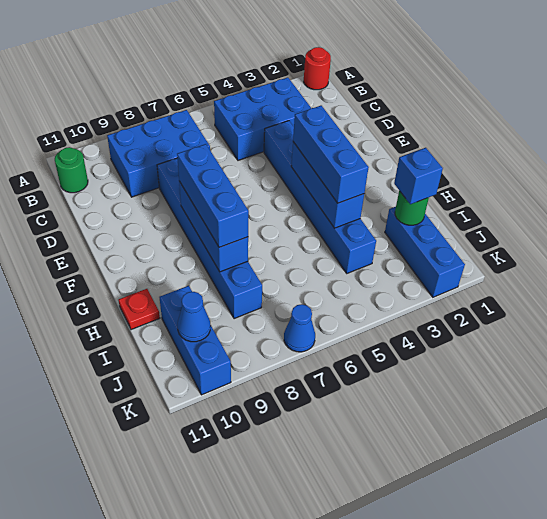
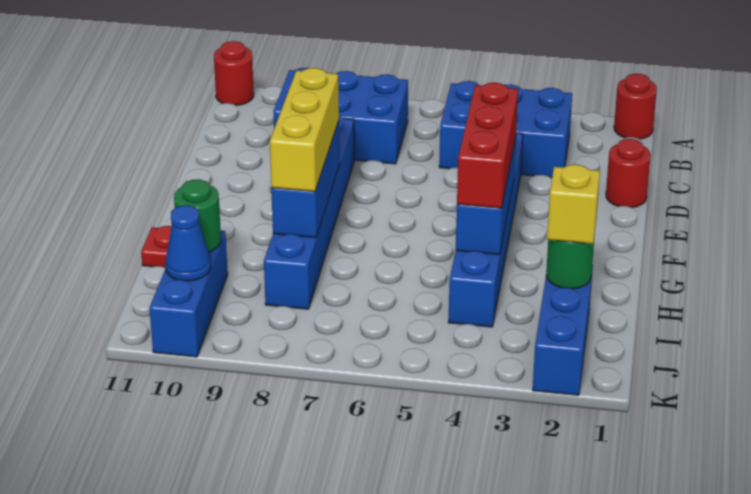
none -> red round brick A11 level 1
green round brick B11 level 1 -> green round brick I10 level 2
none -> red round brick D1 level 1
blue brick F4:H4 level 3 -> red brick F4:H4 level 3
blue brick F8:H8 level 3 -> yellow brick F8:H8 level 3
blue brick I2 level 3 -> yellow brick I2 level 3
blue cone K7 level 1 -> none

